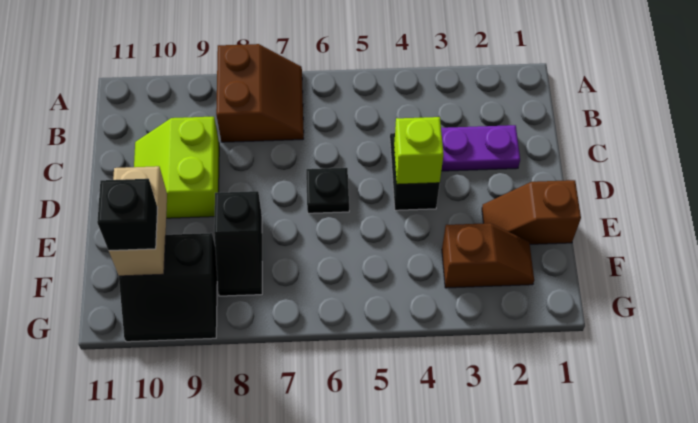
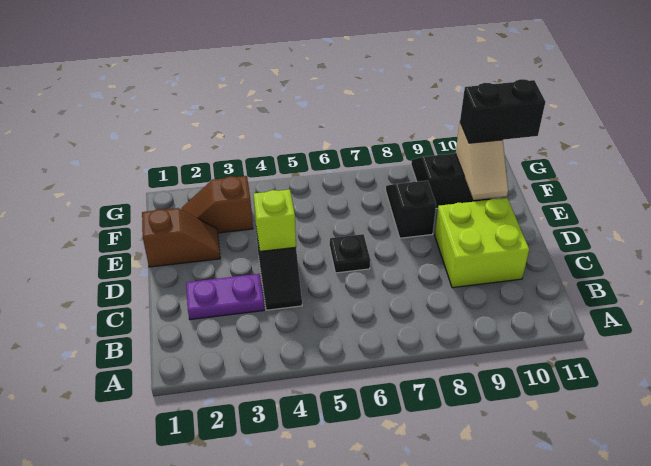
brown slope A7:B8 level 1 top 8 -> none
lime slope C9:D10 level 1 top 9 -> lime brick C9:D10 level 1
tan brick E10:F10 level 2 -> tan slope E10:F10 level 2 top F
black brick F10 level 3 -> black brick F10:F11 level 3

